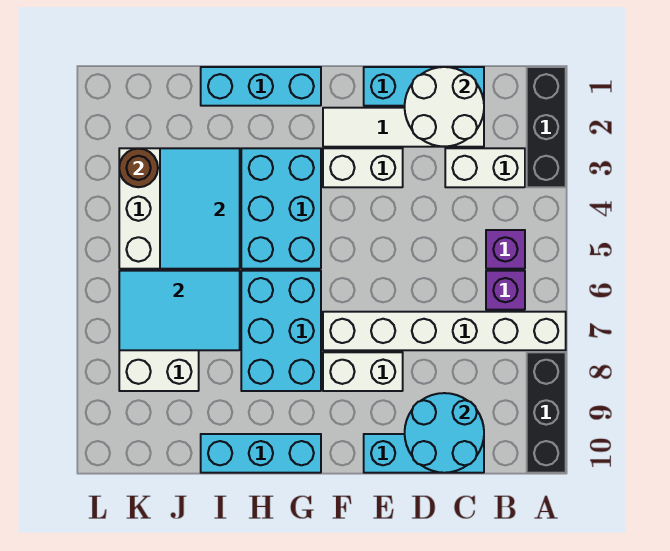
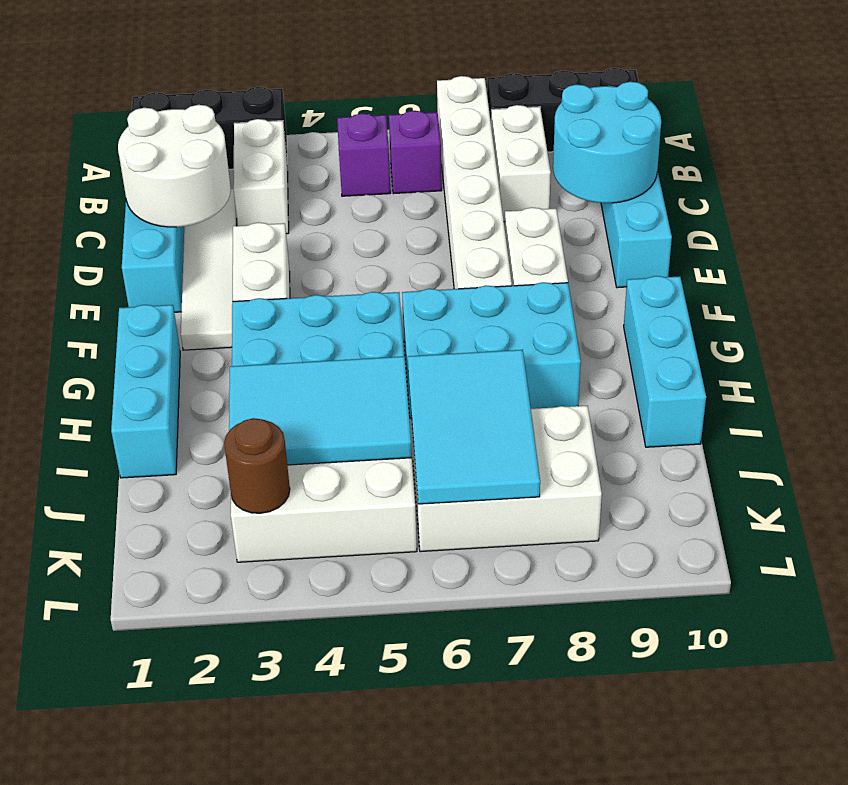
none -> white brick B8:C8 level 1

